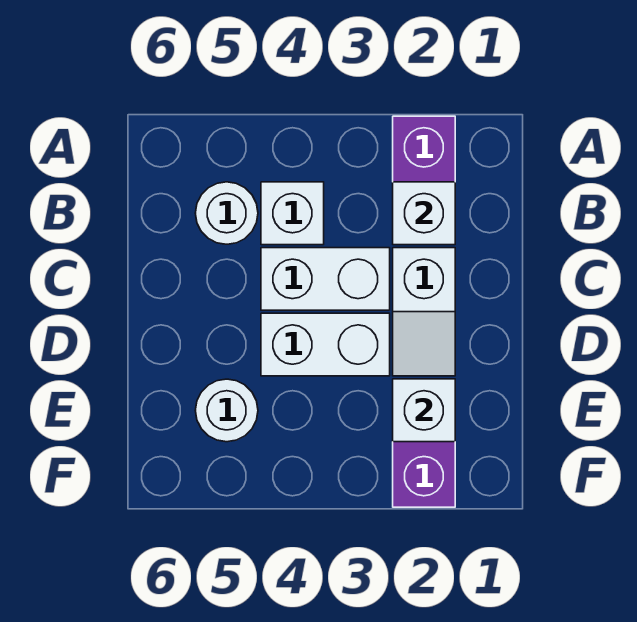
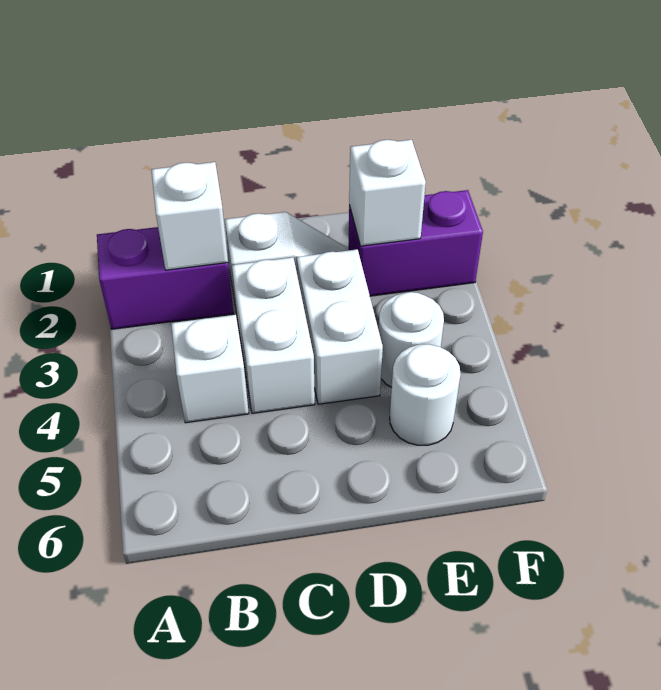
white round brick B5 level 1 -> white round brick E4 level 1

